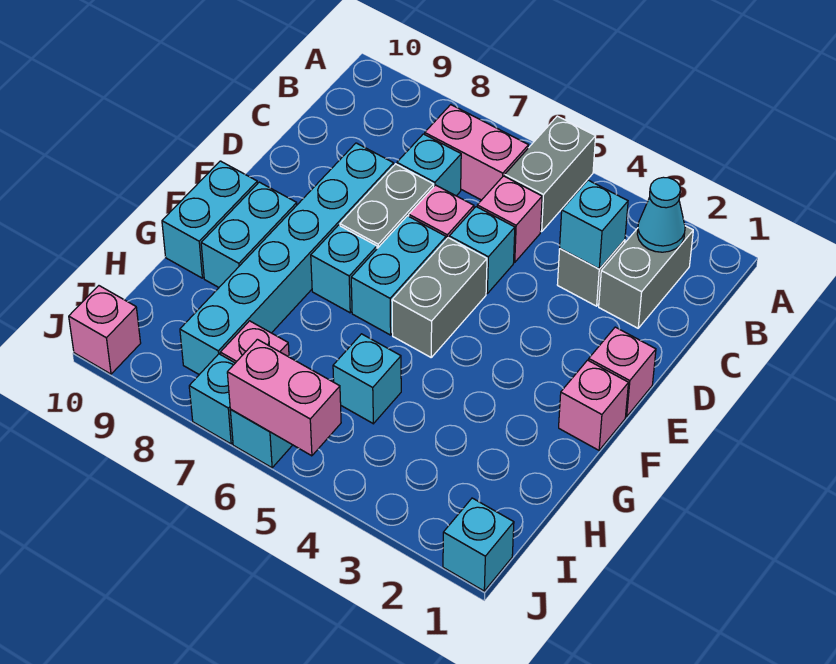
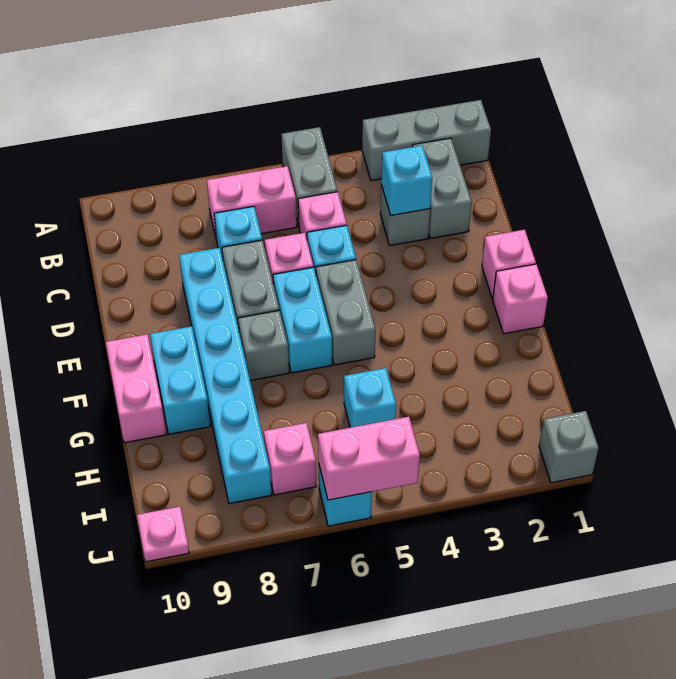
none -> grey brick A1:A3 level 1
cyan cone B2 level 2 -> none
cyan brick F7 level 1 -> grey brick F7 level 1
cyan brick F10:G10 level 1 -> pink brick F10:G10 level 1
cyan brick J1 level 1 -> grey brick J1 level 1
cyan brick J7 level 1 -> none
pink brick J10 level 1 -> pink plate J10 level 1

